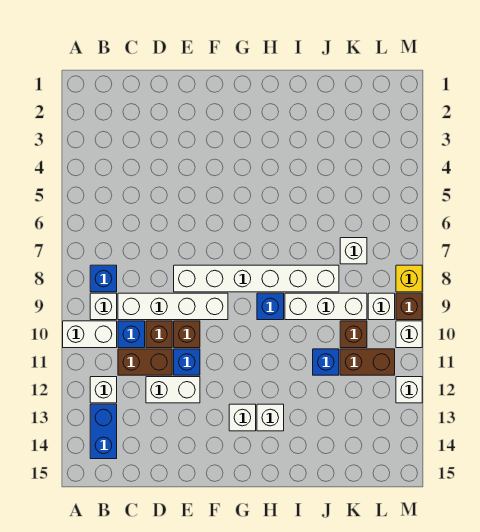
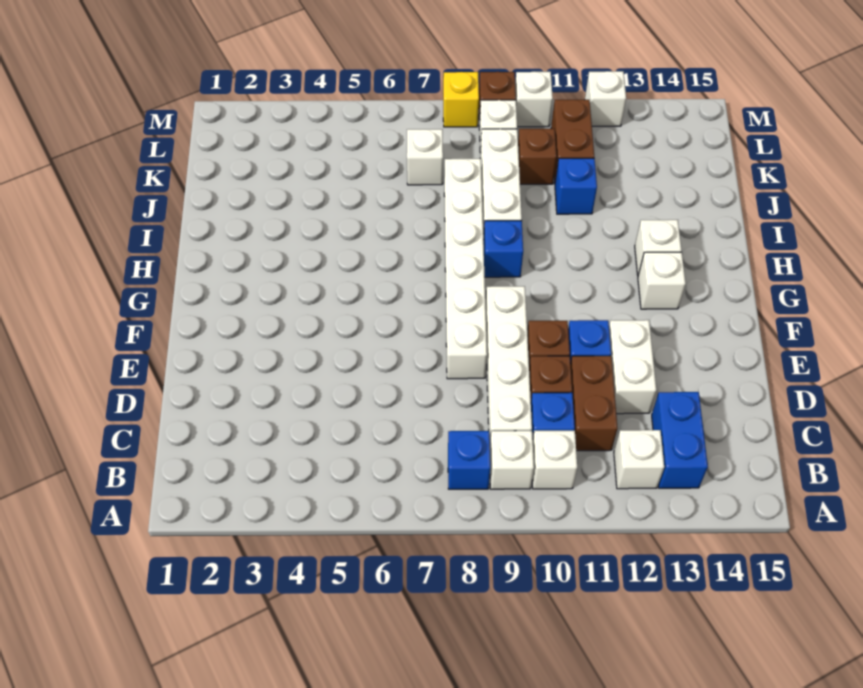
white brick A10:B10 level 1 -> white brick B10 level 1
blue brick B13:B14 level 1 -> blue brick B13:C13 level 1

